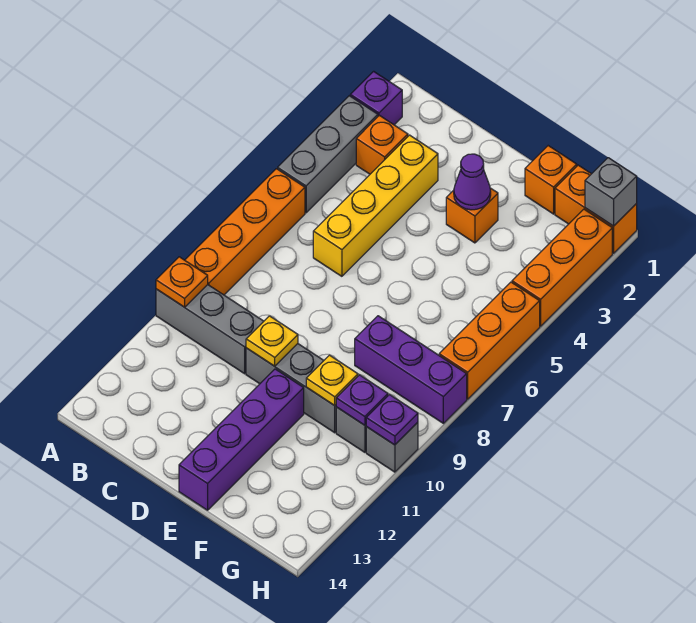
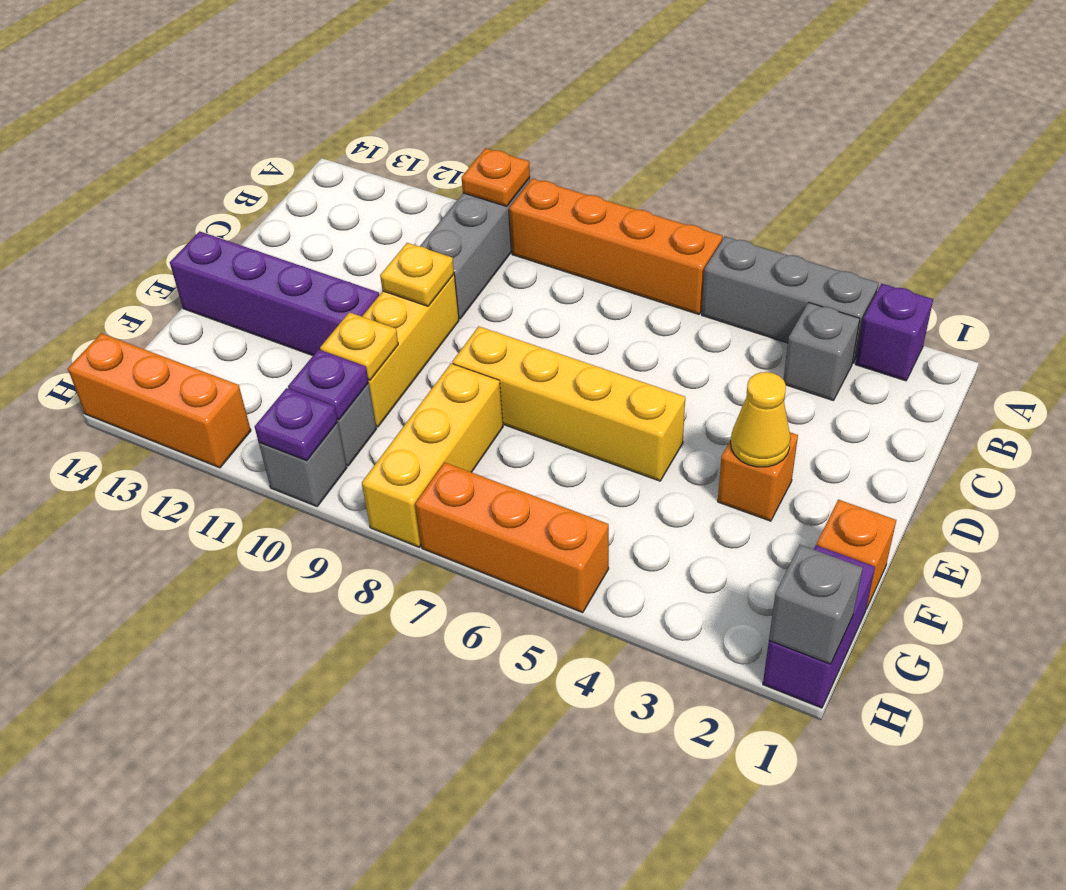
orange brick B3 level 1 -> grey brick B3 level 1
yellow brick C3:C6 level 1 -> yellow brick E5:E8 level 1
grey brick D10:F10 level 1 -> yellow brick D10:F10 level 1
purple cone E3 level 2 -> yellow cone E3 level 2
purple brick F8:H8 level 1 -> yellow brick F8:H8 level 1
orange brick G1:H1 level 1 -> purple brick G1:H1 level 1
orange brick H2:H4 level 1 -> orange brick H12:H14 level 1

